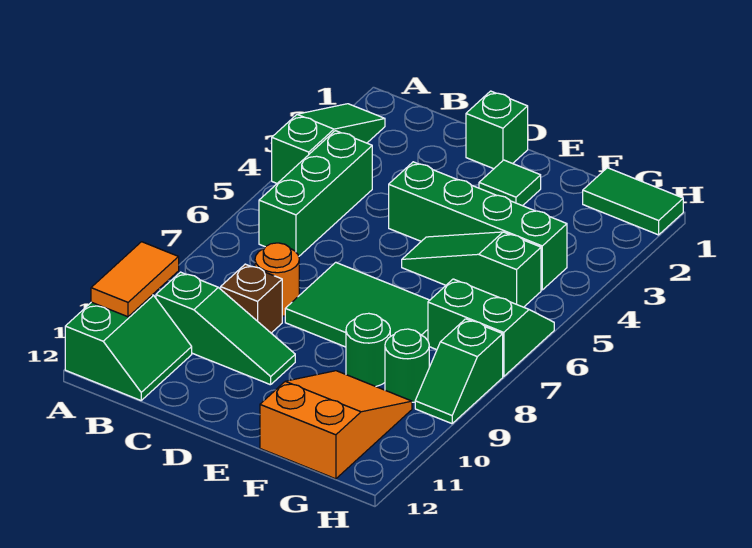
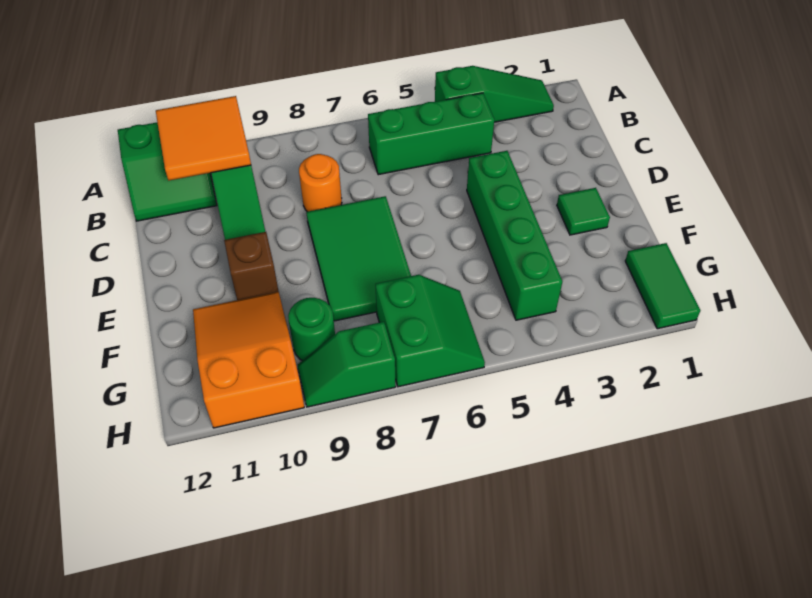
orange tile A10:A11 level 2 -> orange tile A10:B11 level 2
brown brick C9 level 1 -> brown brick E10 level 1
green brick D1 level 1 -> none
green slope E5:G5 level 1 top G -> none
green round brick F9 level 1 -> none
orange slope F10:G12 level 1 top 12 -> orange slope F10:H11 level 1 top H

